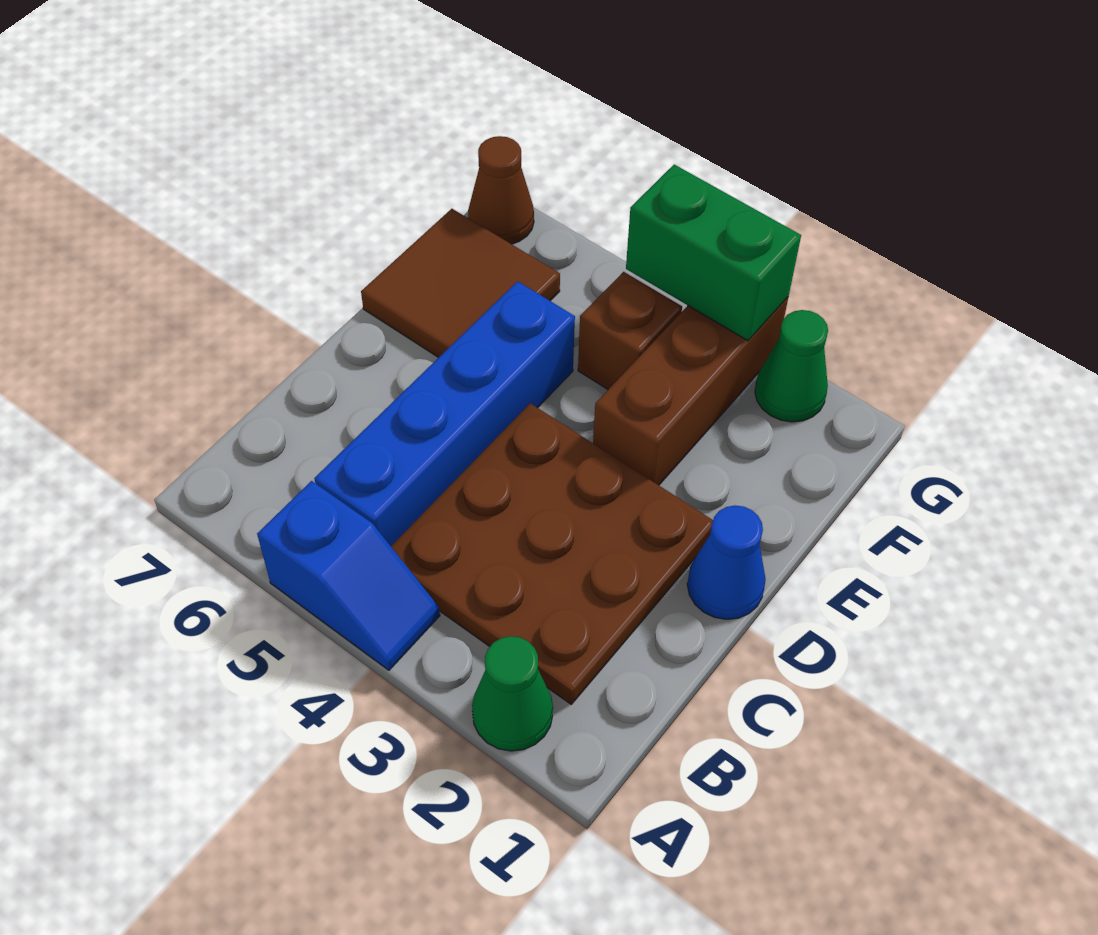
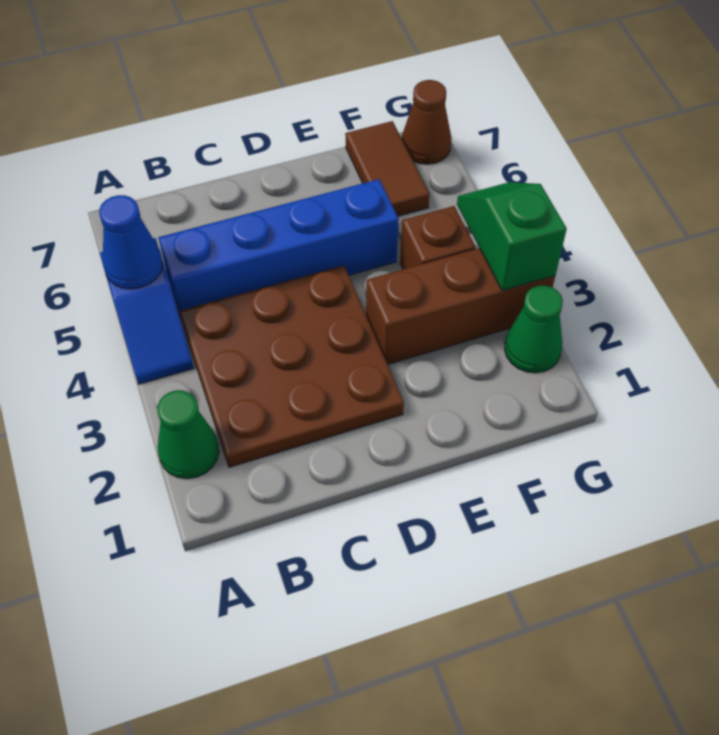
blue cone D1 level 1 -> blue cone A5 level 2
brown tile E6:F7 level 1 -> brown tile F6:F7 level 1
green brick G3:G4 level 2 -> green slope G3:G4 level 2 top 3

